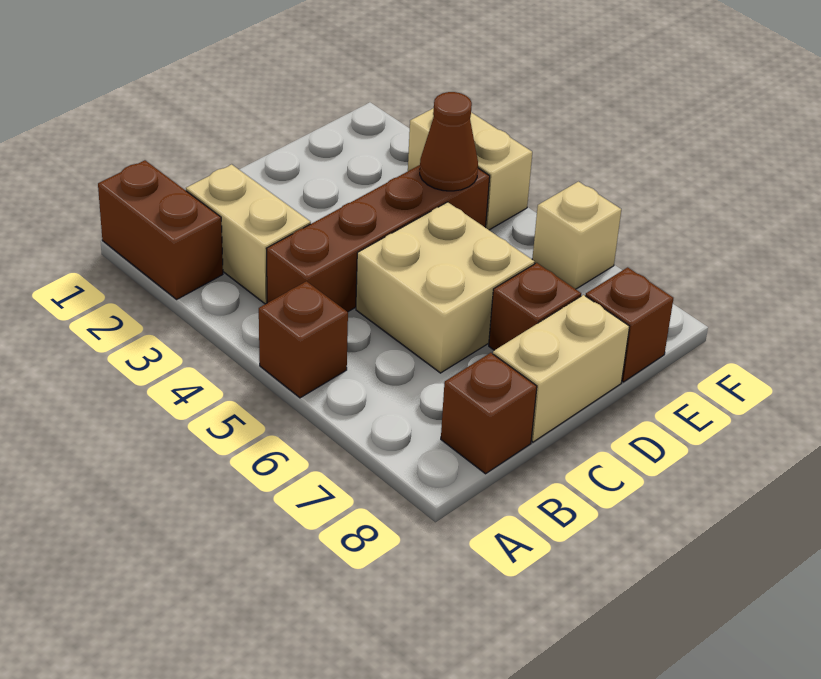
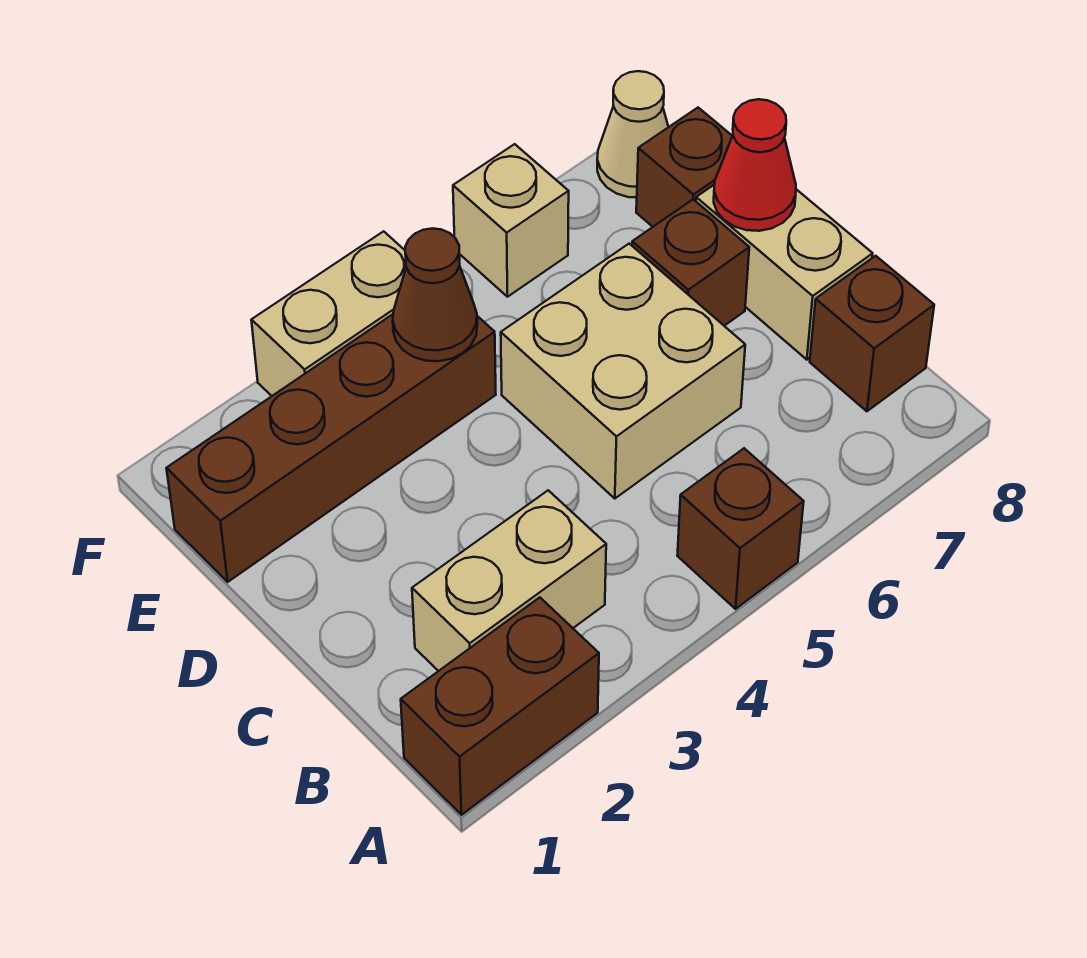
brown brick B4:E4 level 1 -> brown brick E1:E4 level 1
none -> red cone D8 level 2
none -> tan cone F8 level 1

